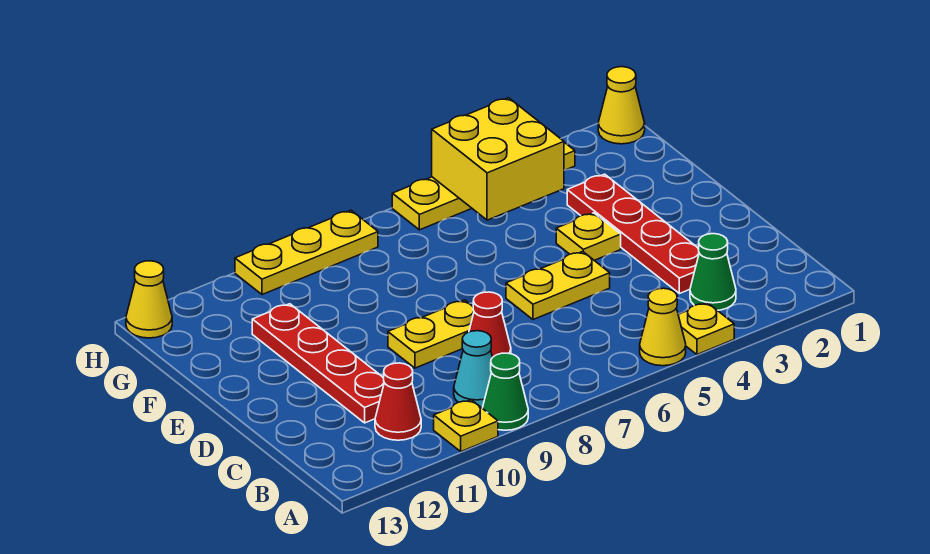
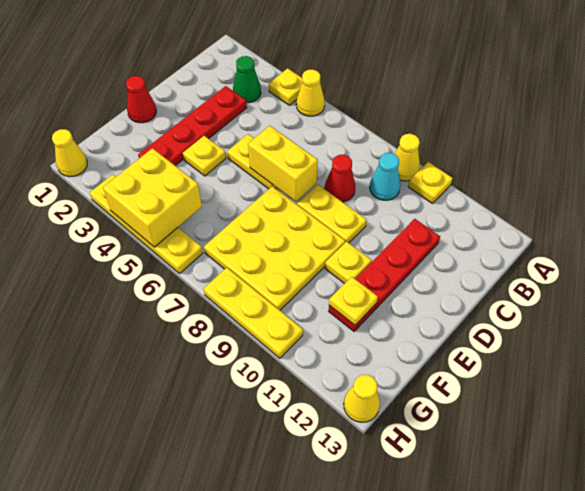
green cone A9 level 1 -> yellow cone A9 level 1
red cone B11 level 1 -> red cone E1 level 1
none -> yellow brick D6:D7 level 2
none -> yellow plate E7:G9 level 1
none -> yellow plate E10 level 1
none -> yellow plate F11 level 2

